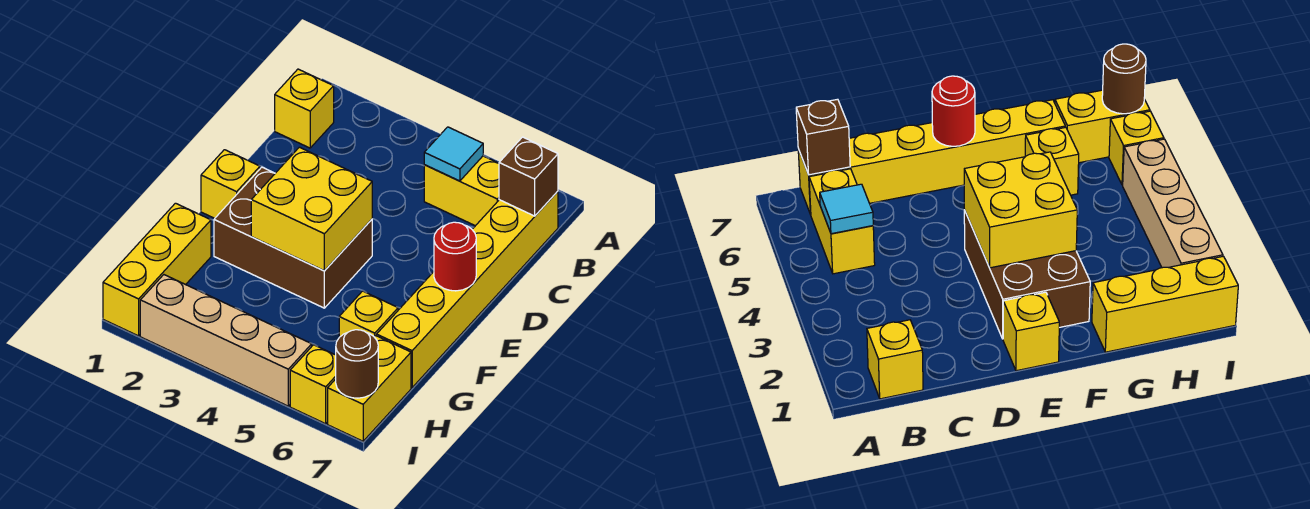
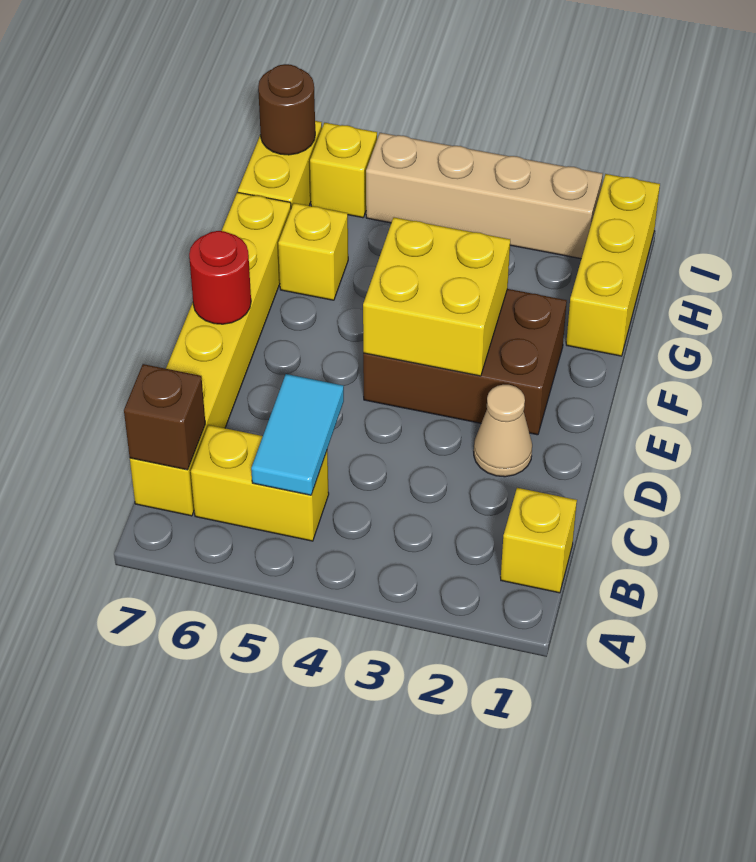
cyan tile B5 level 2 -> cyan tile B5:C5 level 2
none -> tan cone D2 level 1
yellow brick E1 level 1 -> none

